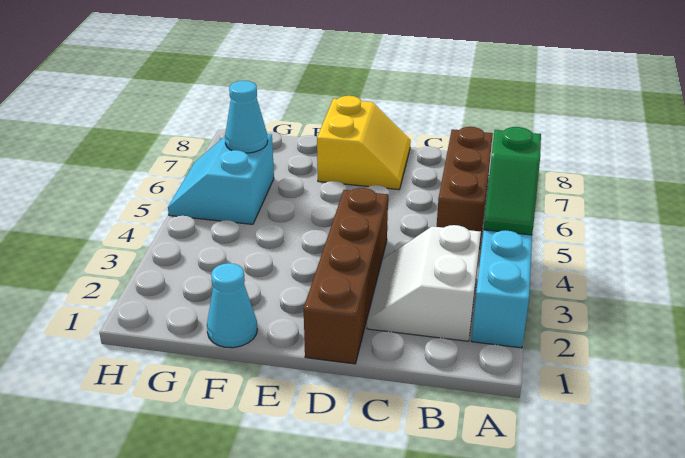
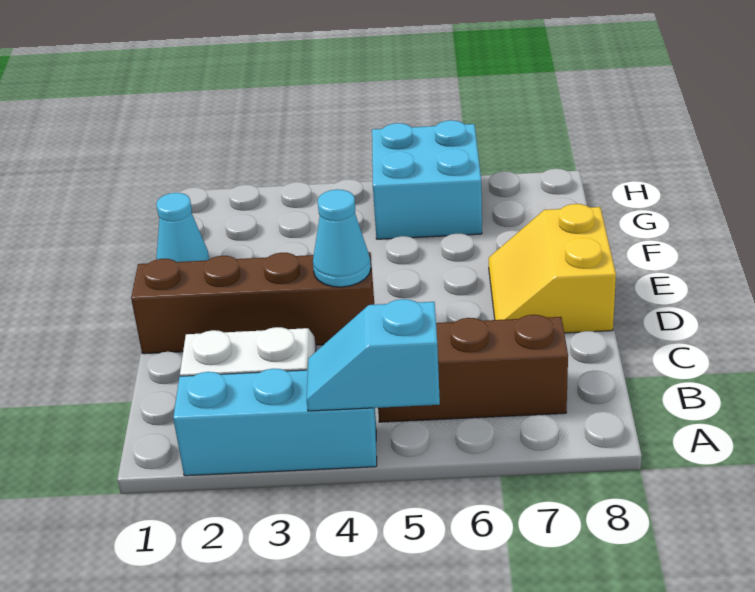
green slope A4:A5 level 2 top 5 -> cyan slope A4:A5 level 2 top 5
yellow slope D7:E8 level 1 top E -> yellow slope D7:E8 level 1 top 8
cyan slope G5:H6 level 1 top G -> cyan brick G5:H6 level 1
cyan cone G6 level 2 -> cyan cone D4 level 2

